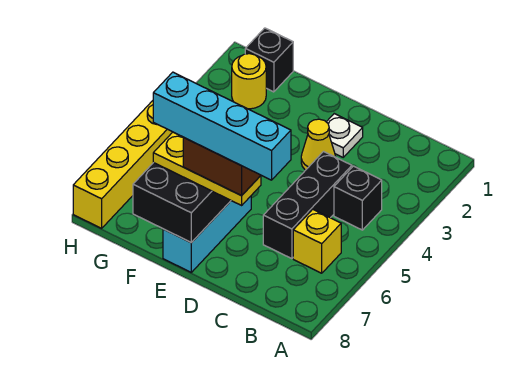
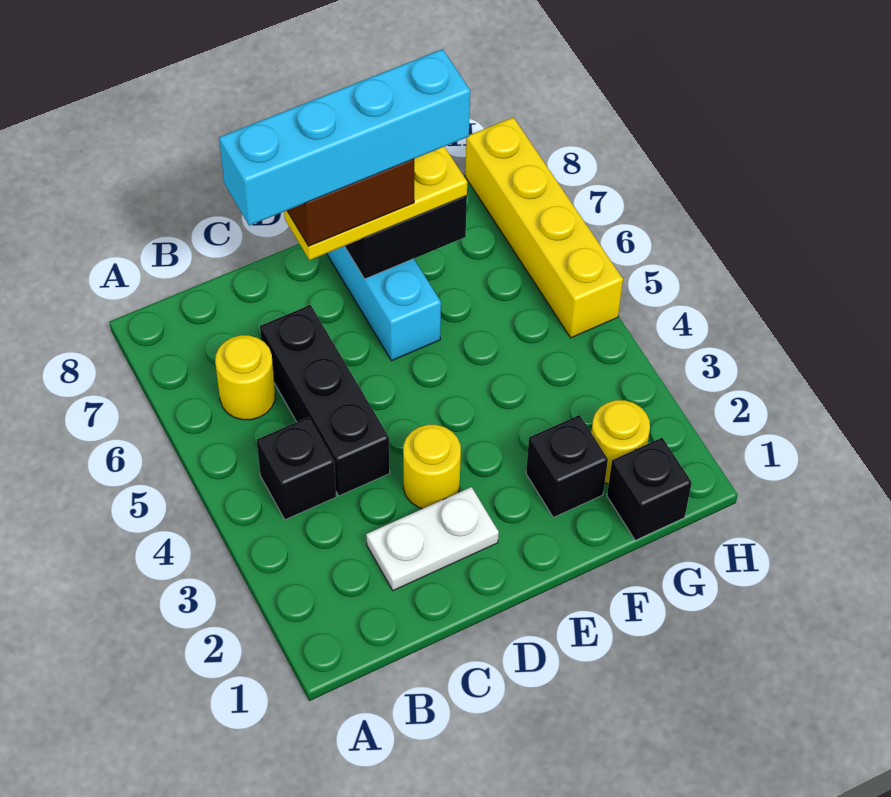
yellow brick B6 level 1 -> yellow round brick B6 level 1
white plate D2 level 1 -> white plate C2:D2 level 1
yellow cone D3 level 1 -> yellow round brick D3 level 1
none -> black brick F2 level 1

